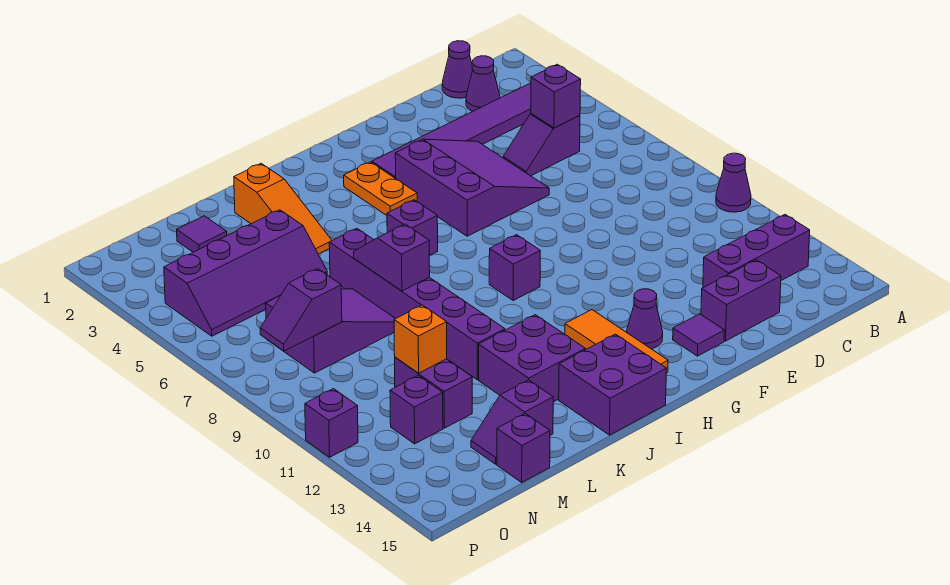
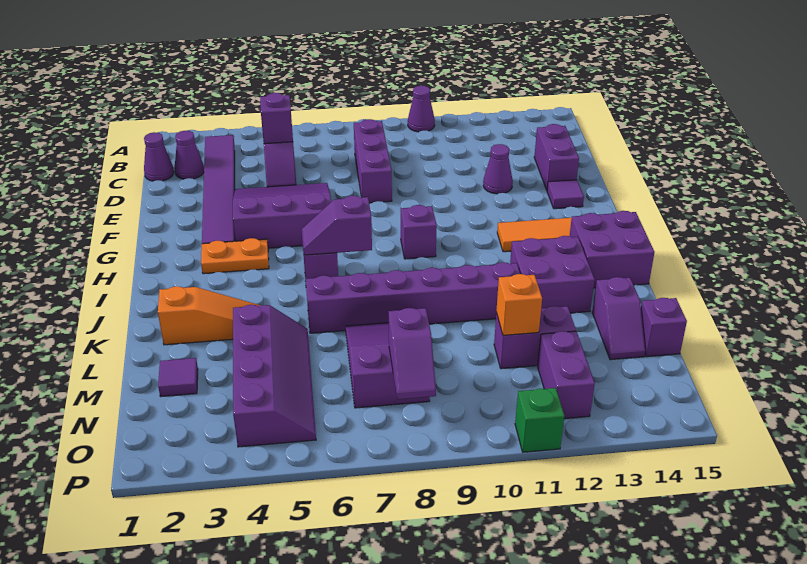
purple brick B13:D13 level 1 -> purple brick C8:E8 level 1
purple cone G13 level 1 -> purple cone E12 level 1
purple slope K7:K8 level 2 top 8 -> purple slope I6:I7 level 2 top 7
purple brick N12 level 1 -> purple brick N12:O12 level 1
purple brick P11 level 1 -> green brick P11 level 1

